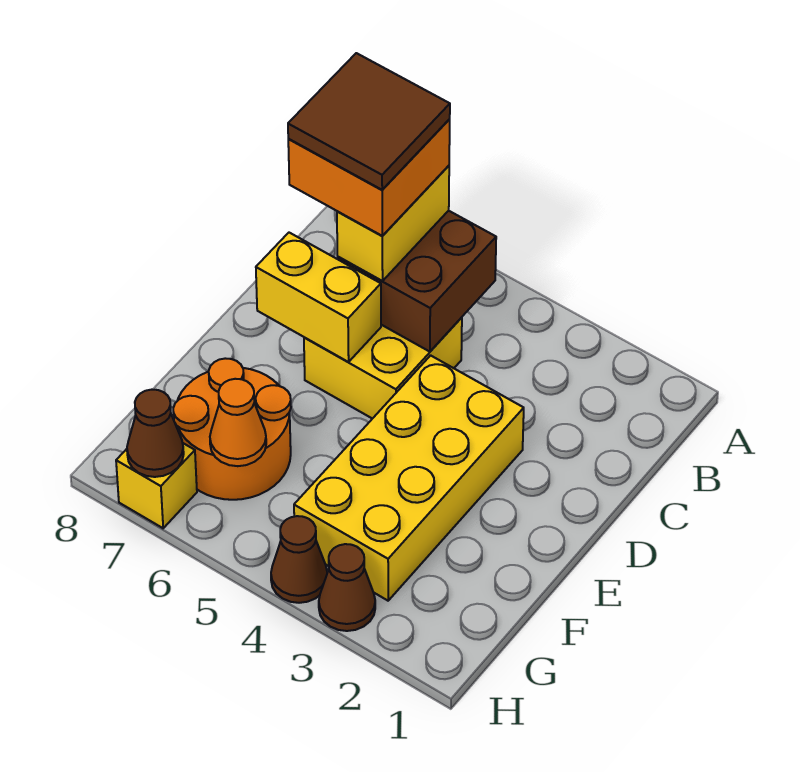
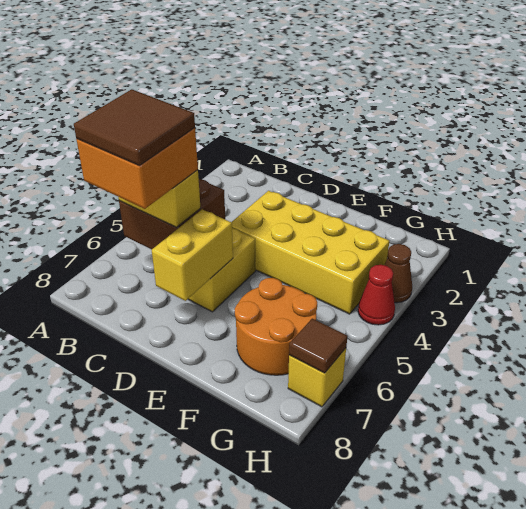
orange cone G6 level 2 -> none
brown cone H4 level 1 -> red cone H4 level 1
brown cone H7 level 2 -> brown tile H7 level 2

